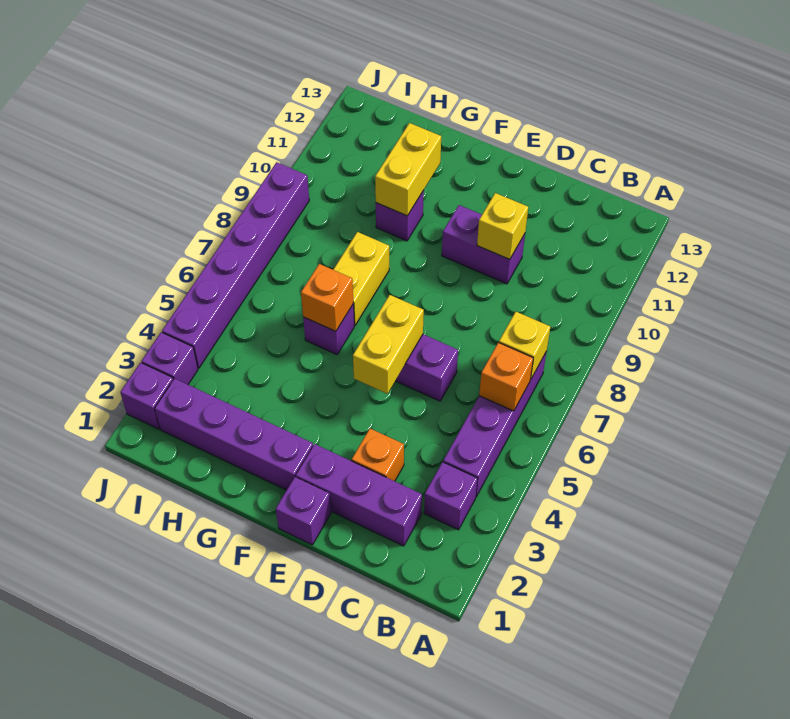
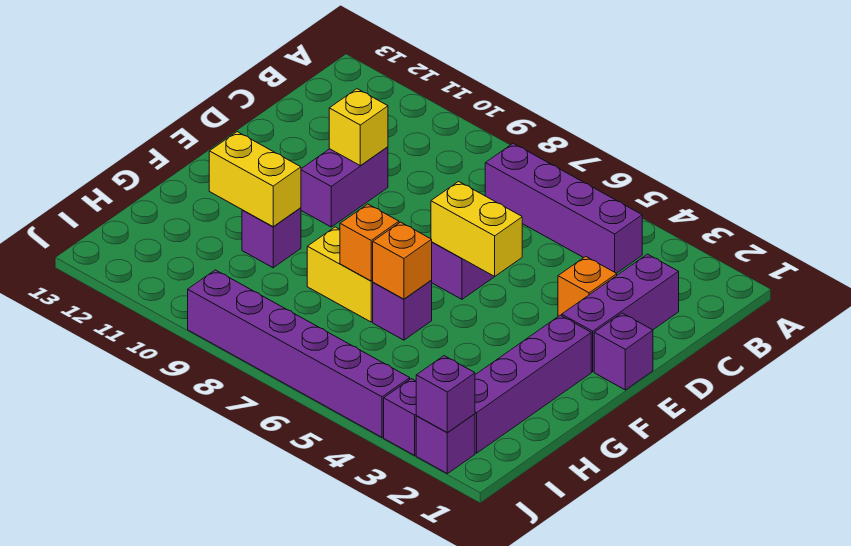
purple brick B3 level 1 -> purple brick J2 level 2
orange brick B6 level 2 -> orange brick G7 level 2
yellow brick B7 level 2 -> none

